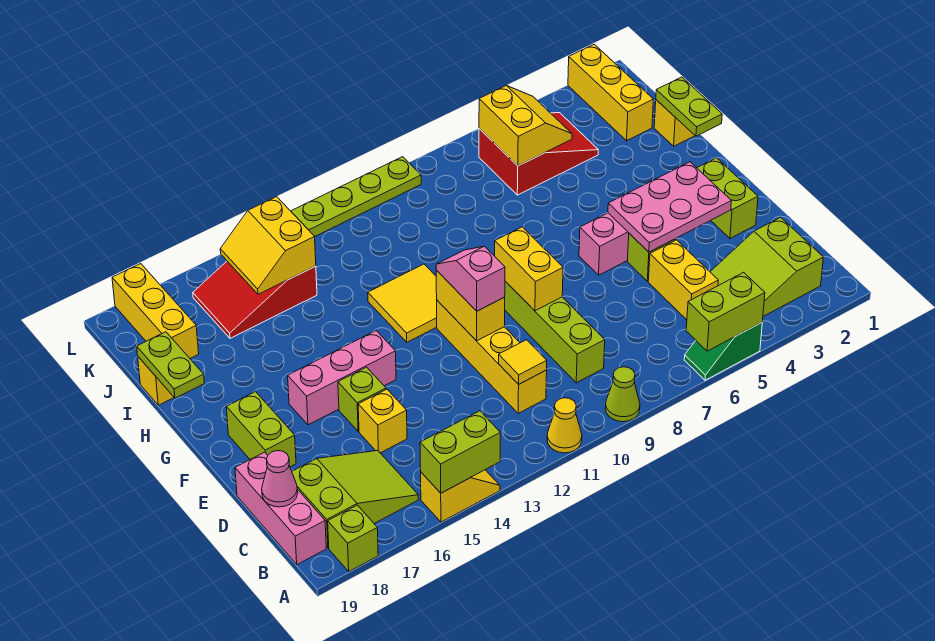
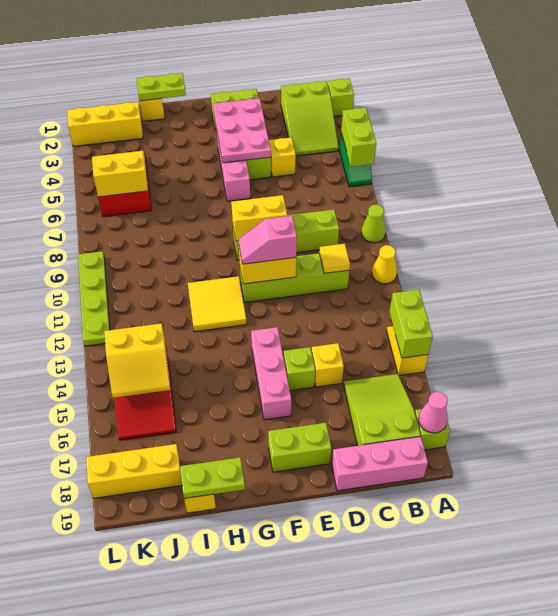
none -> lime brick A2 level 1
yellow brick C5:D5 level 1 -> yellow brick D5 level 1
yellow brick C11:F11 level 1 -> lime brick C11:F11 level 1
pink cone C19 level 2 -> pink cone A18 level 2

